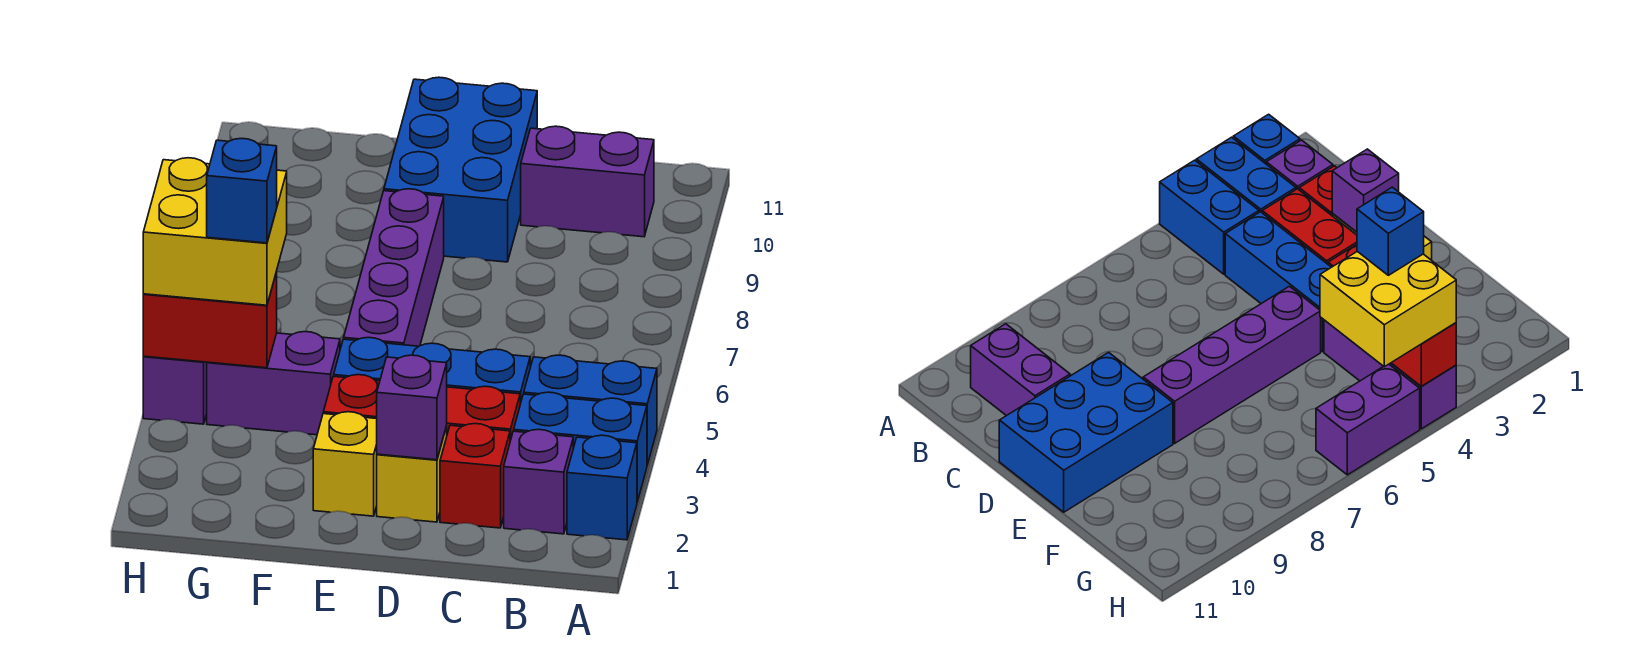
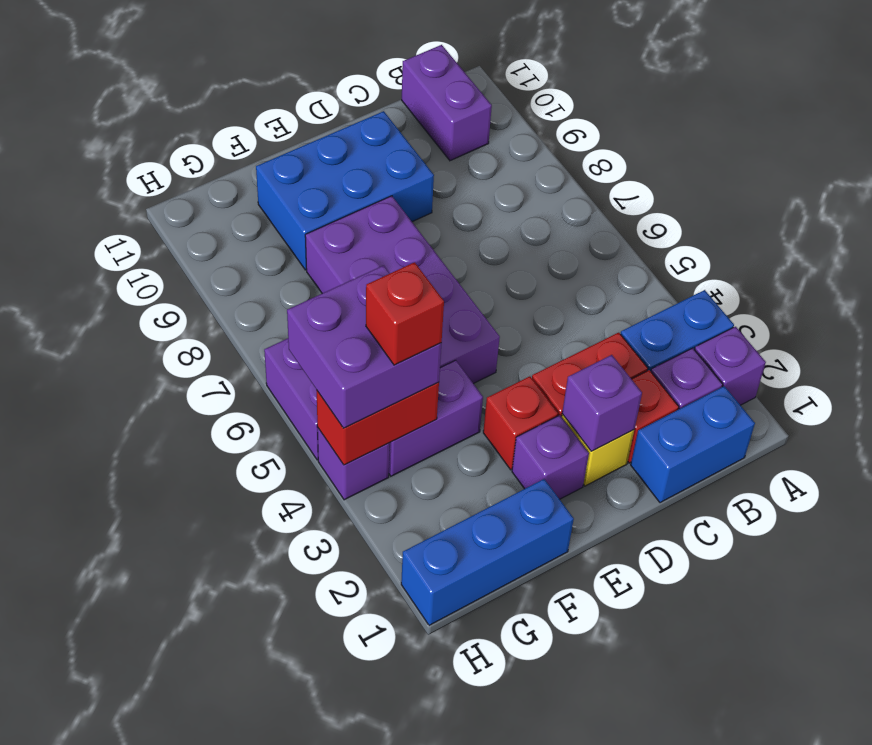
blue brick A2 level 1 -> purple brick A2 level 1
blue brick A4:B4 level 1 -> blue brick B1:C1 level 1
purple brick B10:C10 level 1 -> purple brick B10:B11 level 1
blue brick C4:E4 level 1 -> blue brick F1:H1 level 1
blue brick D9:E11 level 1 -> blue brick D9:F10 level 1
yellow brick E2 level 1 -> purple brick E2 level 1
purple brick E5:E8 level 1 -> purple brick E5:F8 level 1
yellow brick G4:H5 level 3 -> purple brick G4:H5 level 3
blue brick G4 level 4 -> red brick G4 level 4

